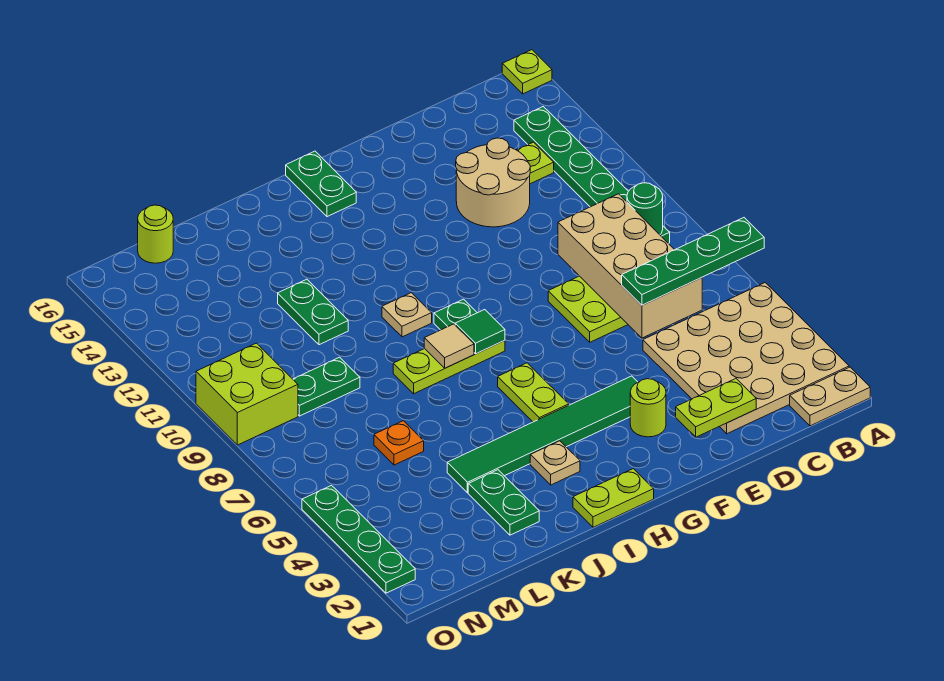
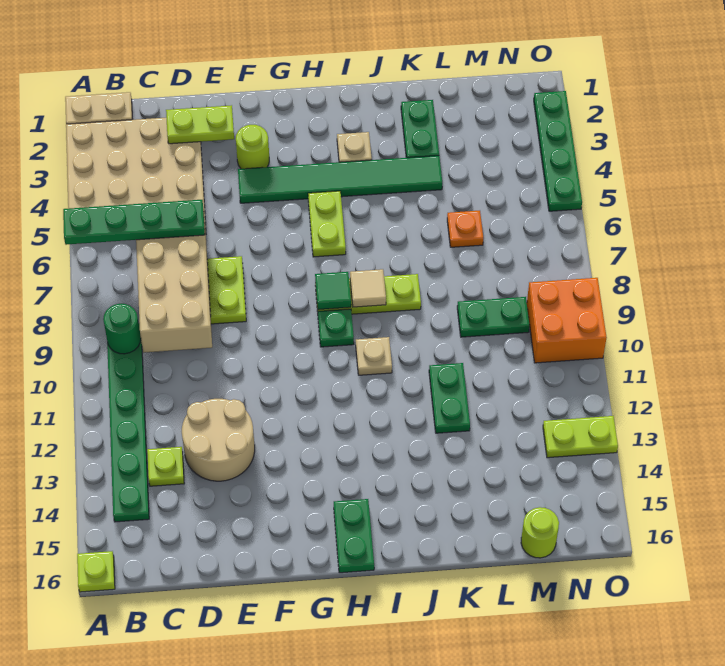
lime plate H1:I1 level 1 -> lime plate N13:O13 level 1
lime brick N9:O10 level 1 -> orange brick N9:O10 level 1

